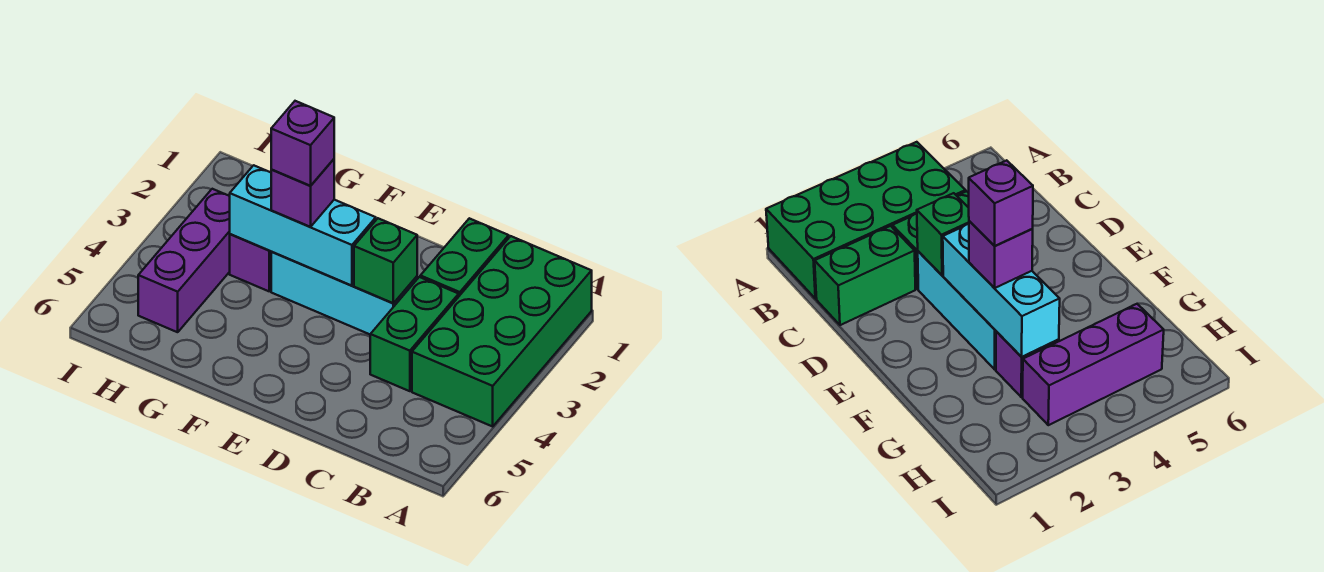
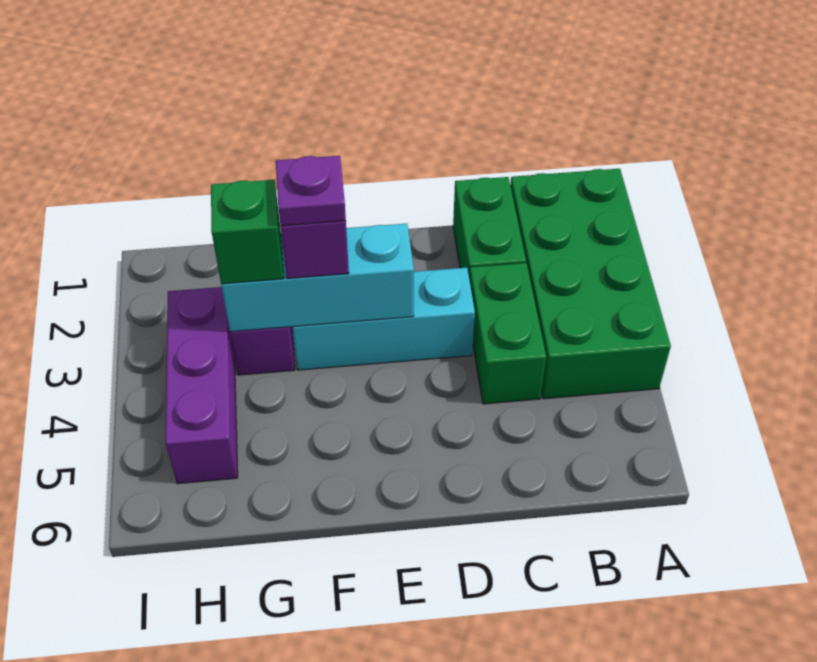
green brick D3 level 2 -> green brick G3 level 3
purple brick F3 level 4 -> purple plate F3 level 4

